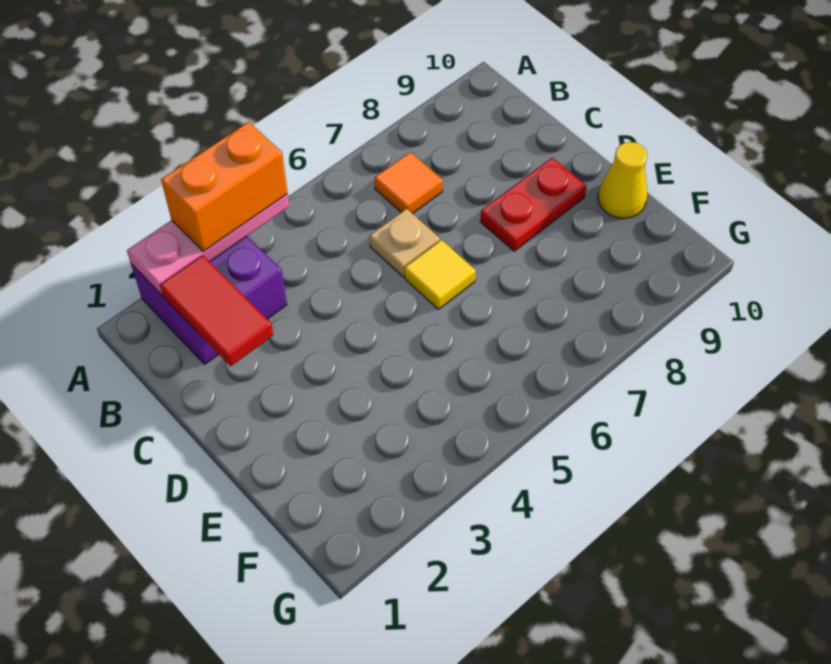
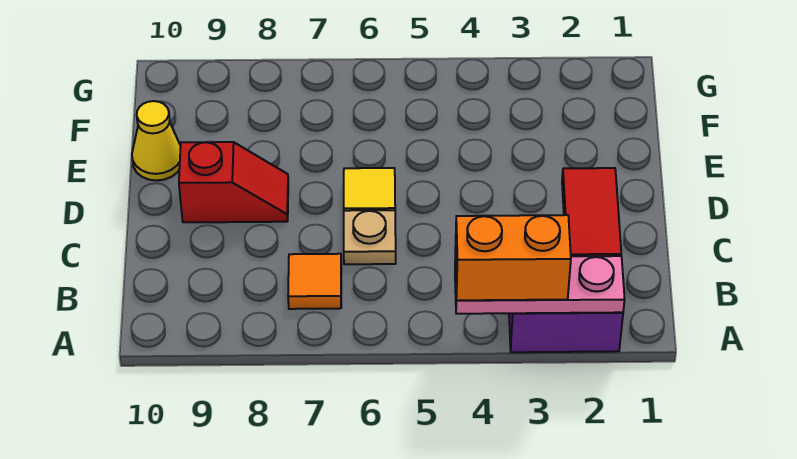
red plate D8:D9 level 1 -> red slope D8:D9 level 1 top 9

